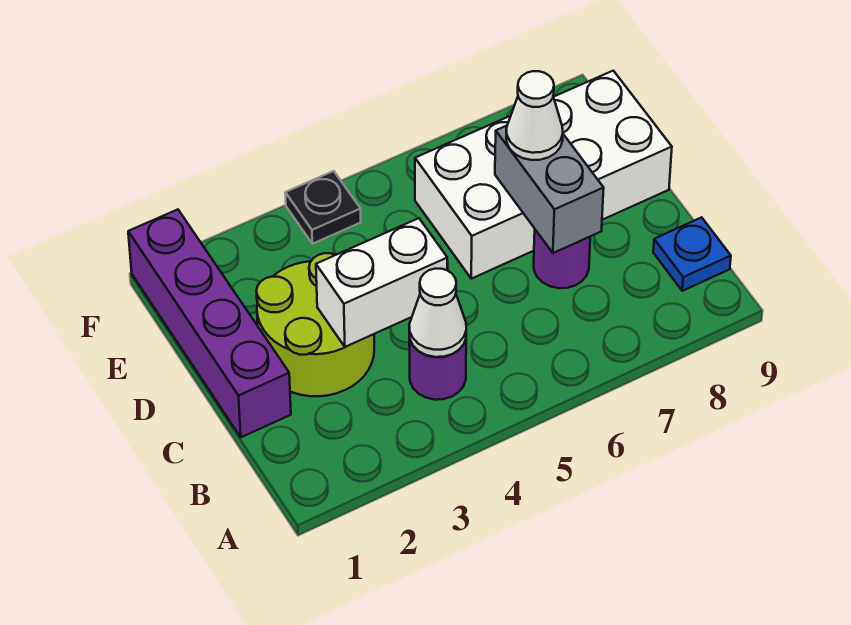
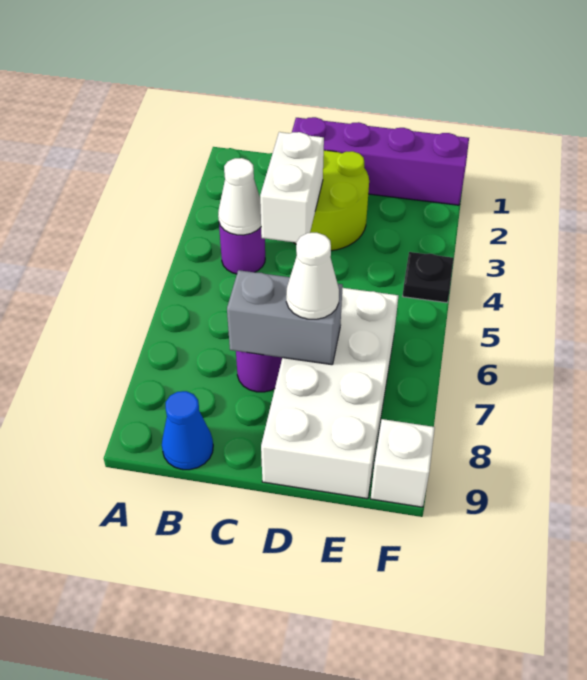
blue plate B9 level 1 -> blue cone B9 level 1
none -> white brick F9 level 1

